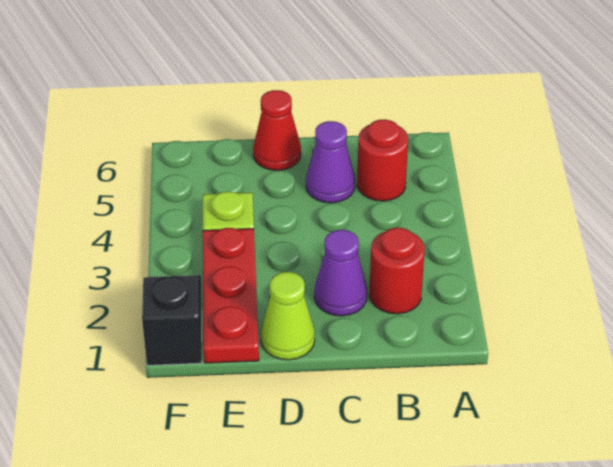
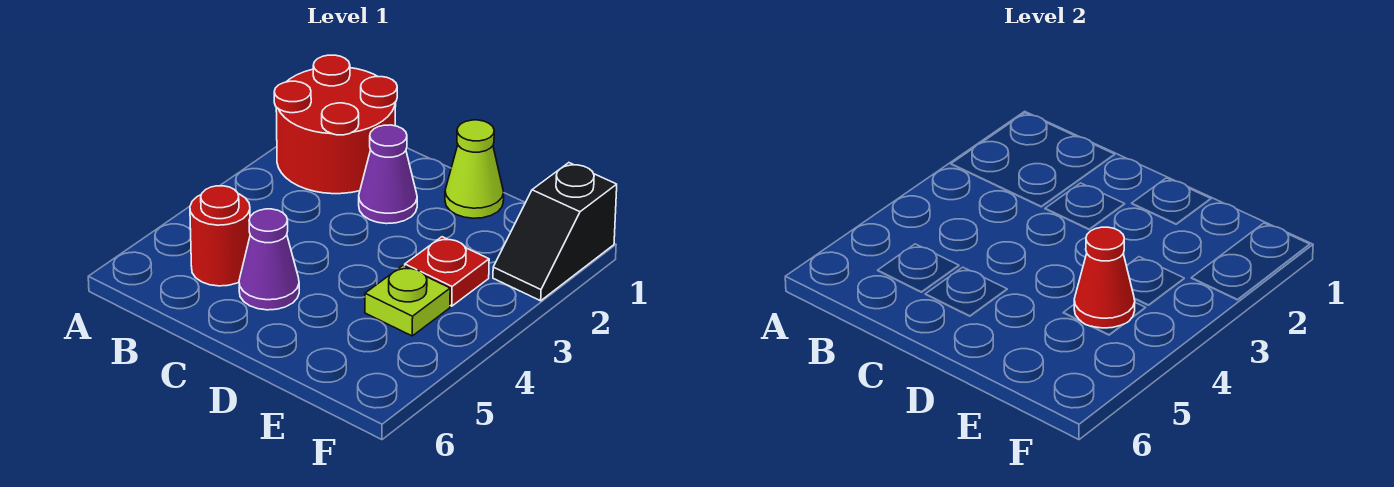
red round brick B2 level 1 -> red round brick A1:B2 level 1
red cone D6 level 1 -> red cone E4 level 2
red plate E1:E3 level 1 -> red plate E3 level 1

